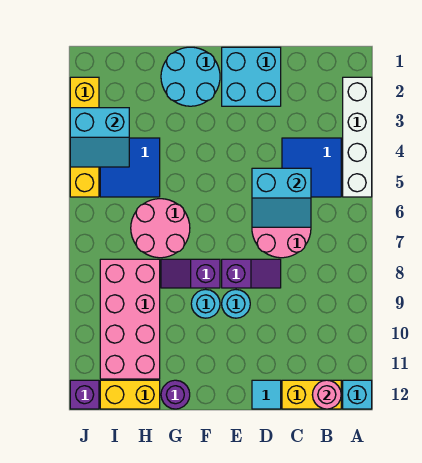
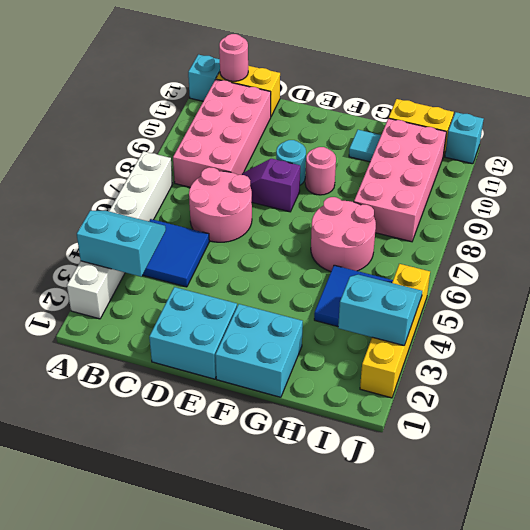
white brick A2:A5 level 1 -> white brick A2:A7 level 1
none -> pink brick B8:C11 level 1
cyan slope C5:D6 level 2 top 5 -> cyan slope A3:B4 level 2 top 3
cyan tile D12 level 1 -> cyan tile G11 level 1
cyan round brick F1:G2 level 1 -> cyan brick F1:G2 level 1
purple slope F8:G8 level 1 top F -> none
cyan round brick F9 level 1 -> pink round brick F9 level 1
purple round brick G12 level 1 -> none
purple brick J12 level 1 -> cyan brick J12 level 1

